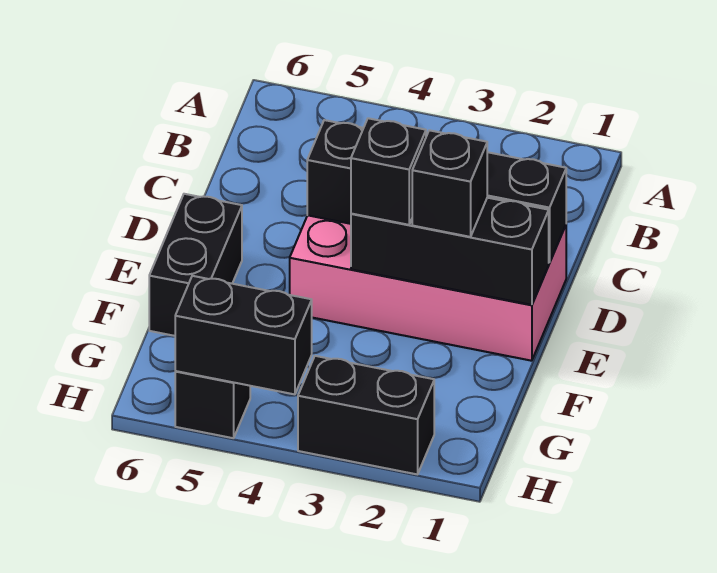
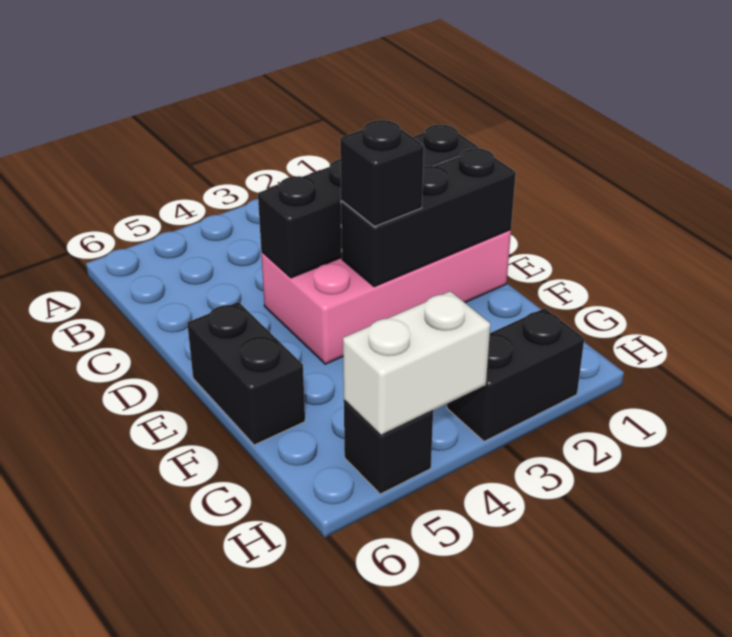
black brick E2 level 3 -> none
black brick H4:H5 level 2 -> white brick H4:H5 level 2

